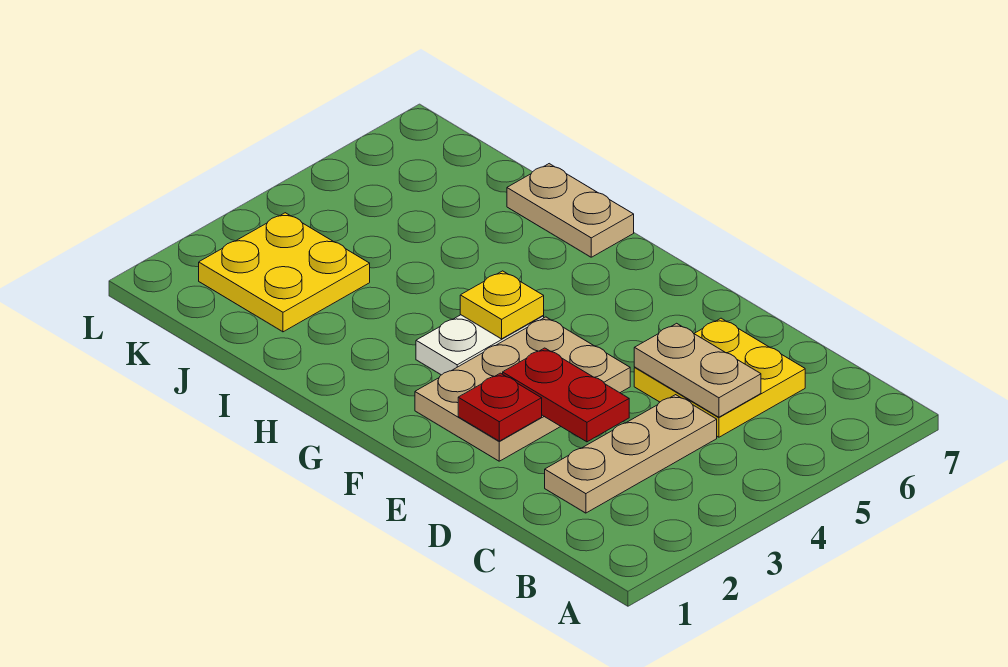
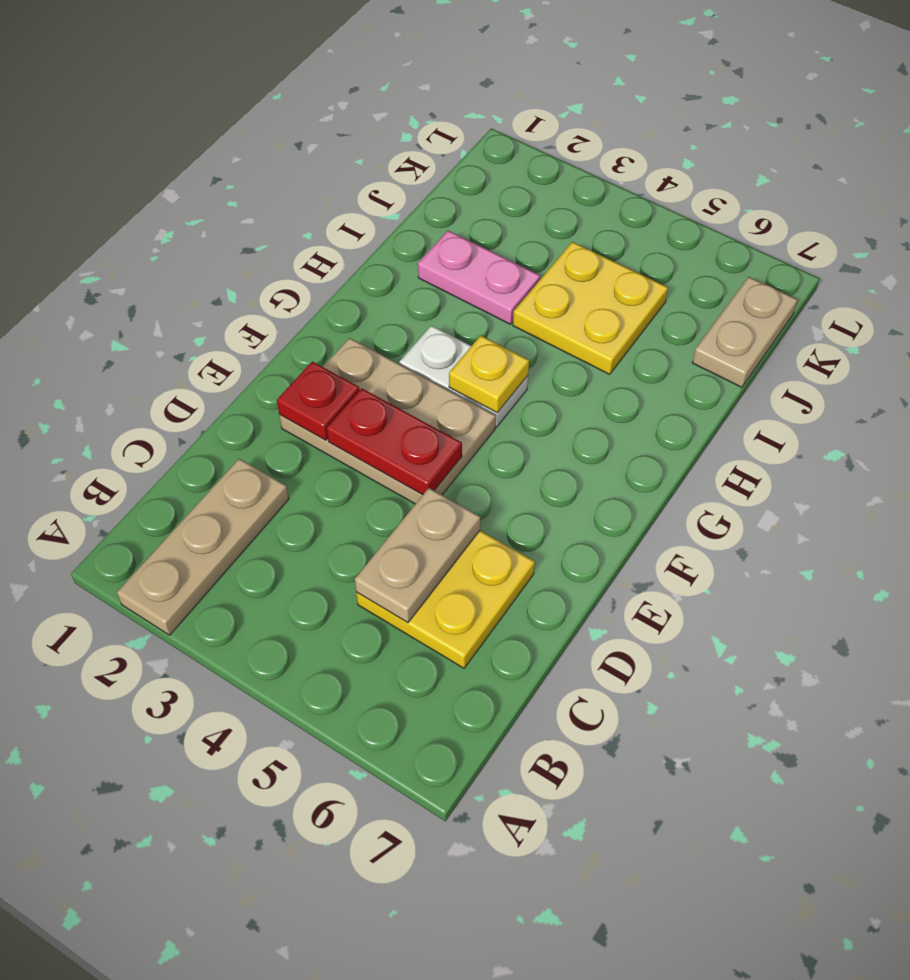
tan plate C2:C4 level 1 -> tan plate A2:C2 level 1
red plate D3:E3 level 2 -> red plate E3:E4 level 2
tan plate H7:I7 level 1 -> tan plate J7:K7 level 1
none -> pink plate I2:I3 level 1
yellow plate J2:K3 level 1 -> yellow plate I4:J5 level 1

